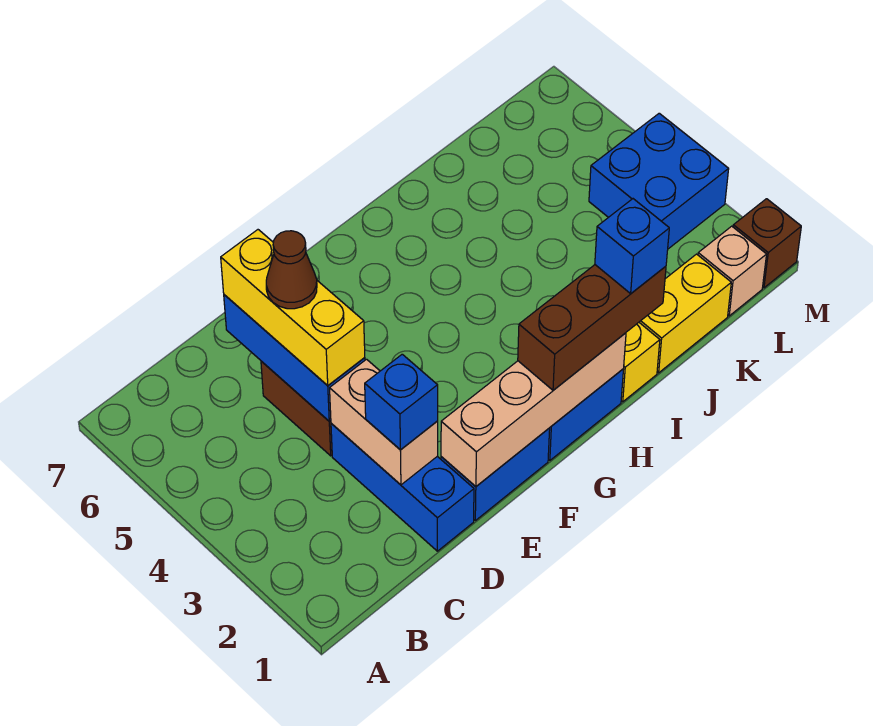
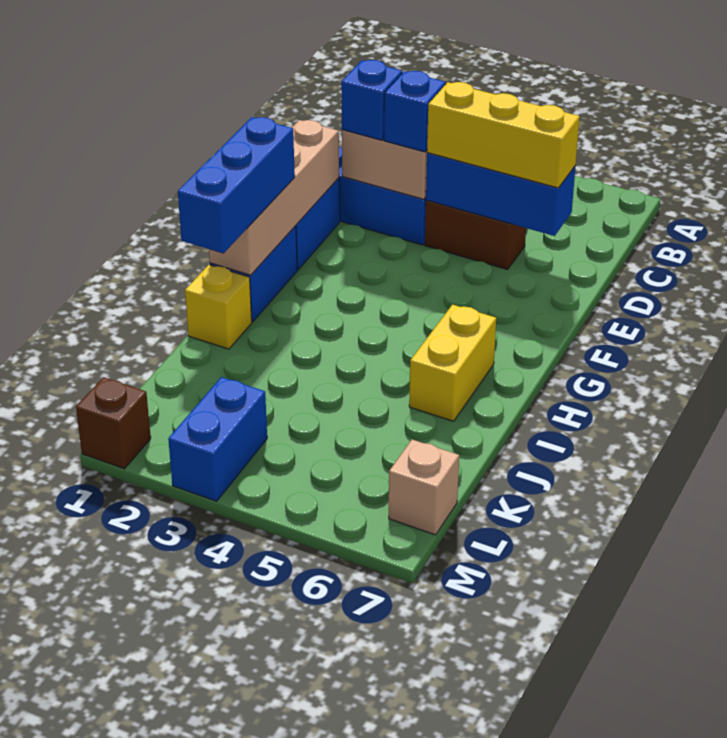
brown cone D5 level 4 -> none
brown brick G1:I1 level 3 -> blue brick G1:I1 level 3
blue brick I1 level 4 -> blue brick D3 level 3
yellow brick J1:K1 level 1 -> yellow brick H6:I6 level 1
tan brick L1 level 1 -> tan brick L7 level 1
blue brick L3:M4 level 1 -> blue brick L3:M3 level 1

